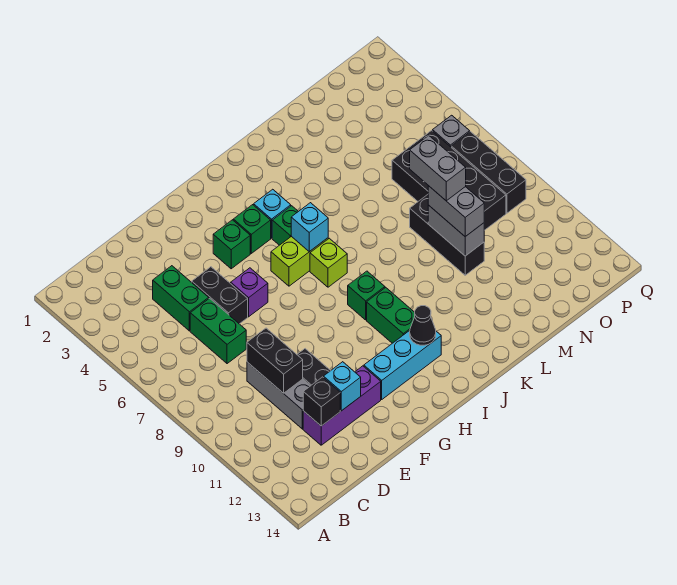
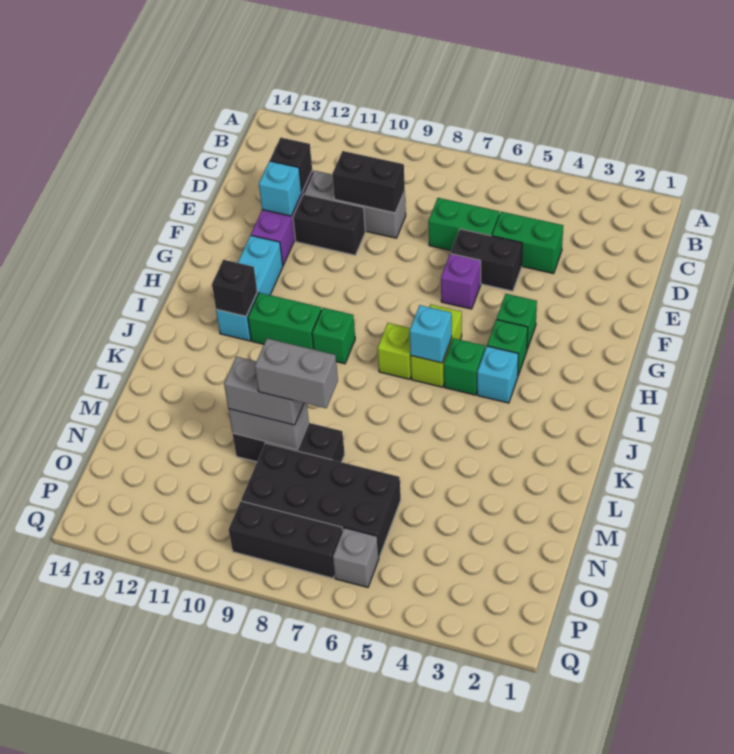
black cone I12 level 2 -> black brick I12 level 2

